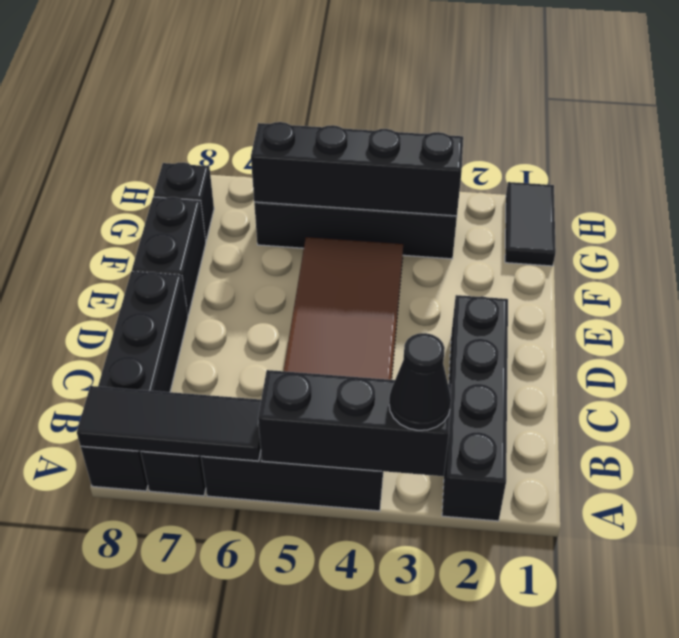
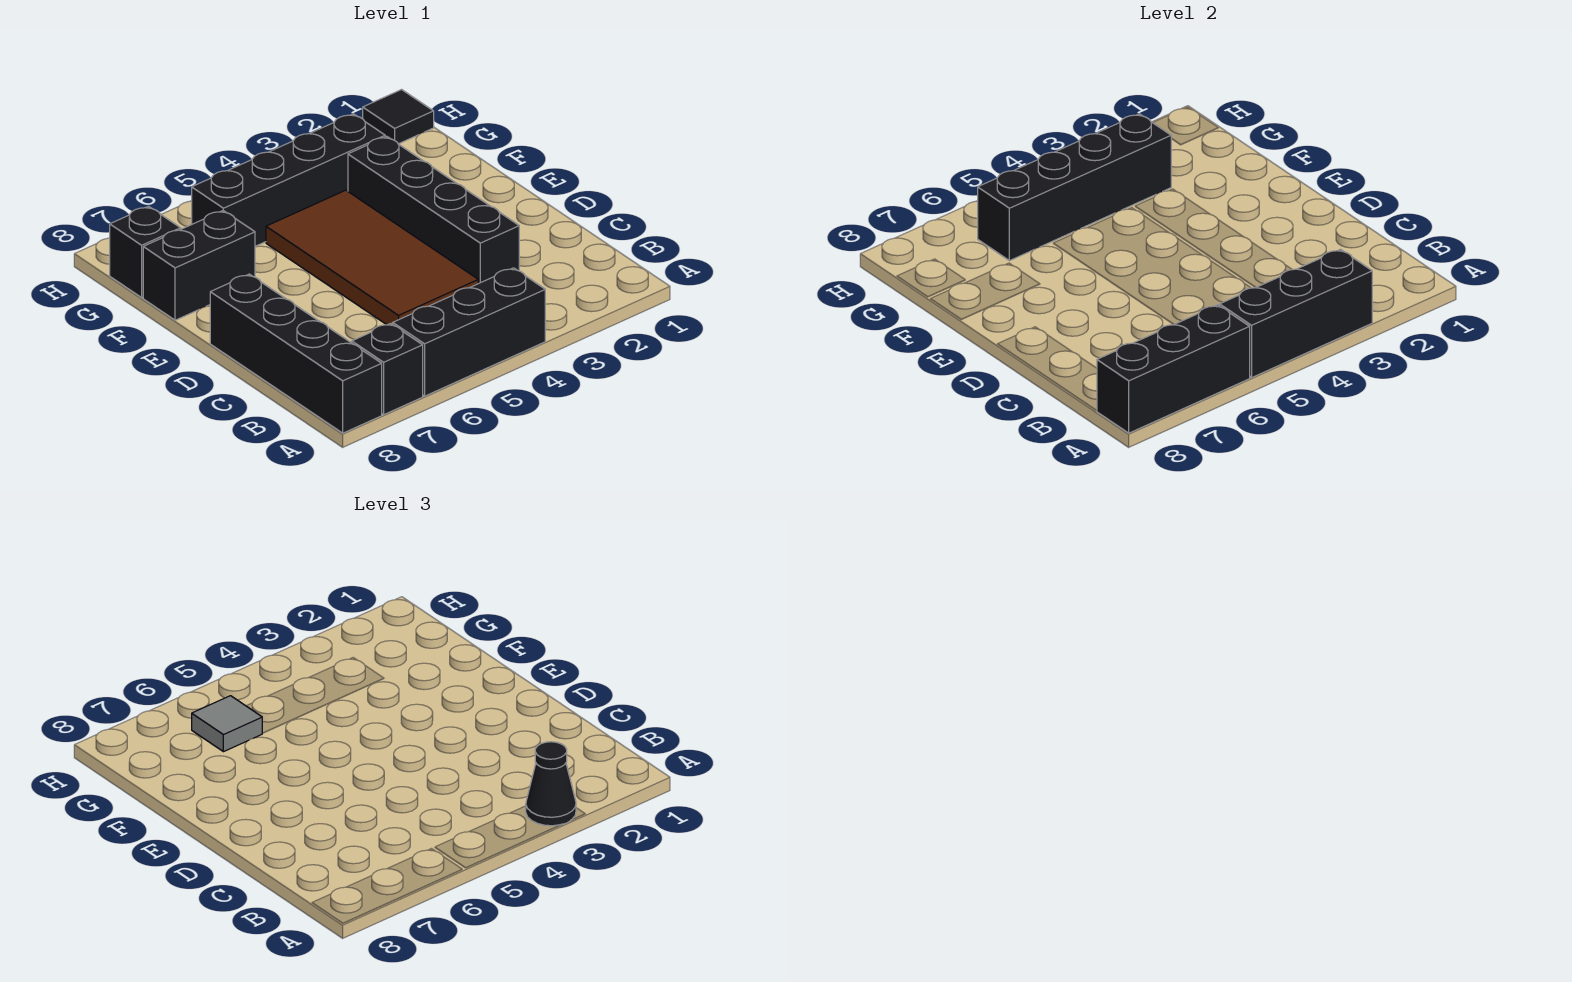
black brick A2:D2 level 1 -> black brick C3:F3 level 1
black tile A6:A8 level 2 -> black brick A6:A8 level 2
black brick E8:F8 level 1 -> black brick F7:F8 level 1
black tile G1:H1 level 1 -> black tile H1 level 1
none -> grey tile G6 level 3

